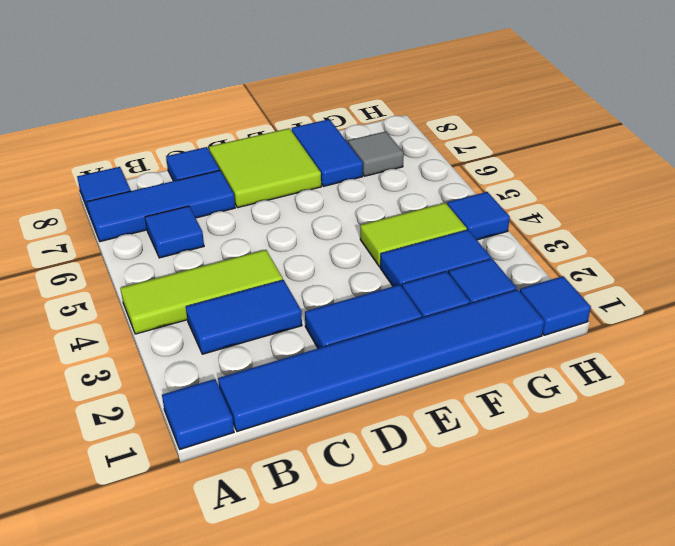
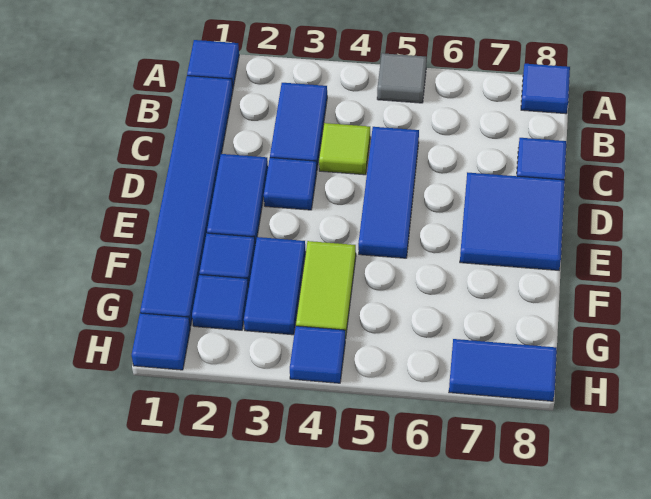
lime tile A4:C4 level 1 -> lime tile C4 level 1
blue tile A7:C7 level 1 -> blue tile C5:E5 level 1
blue tile B6 level 1 -> blue tile D3 level 1
lime tile D7:E8 level 1 -> blue tile D7:E8 level 1
blue tile F7:F8 level 1 -> blue tile H7:H8 level 1
grey tile G7 level 1 -> grey tile A5 level 1

